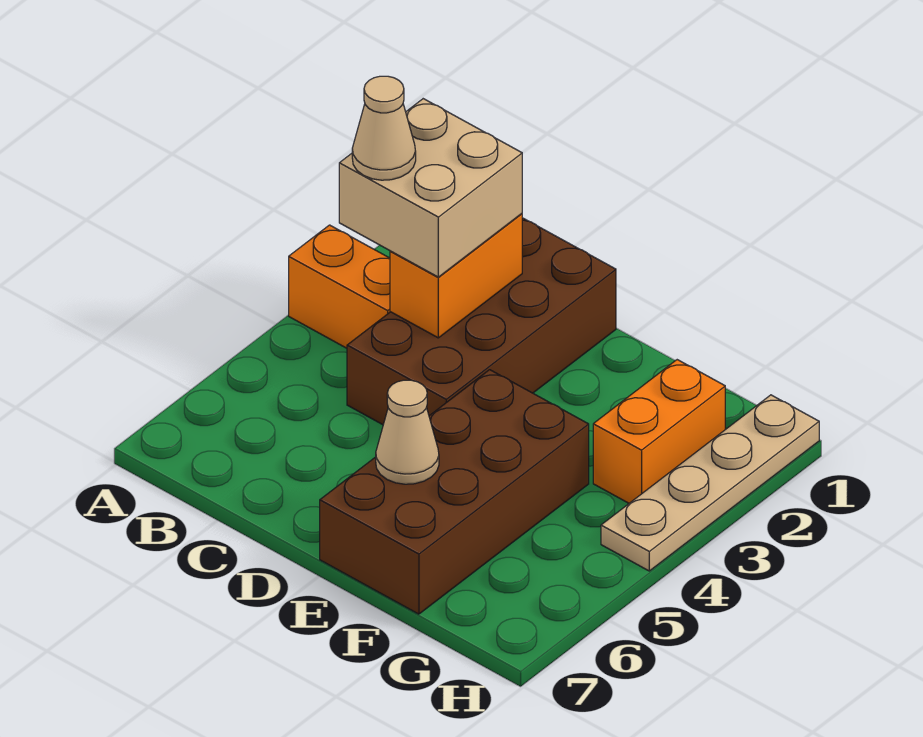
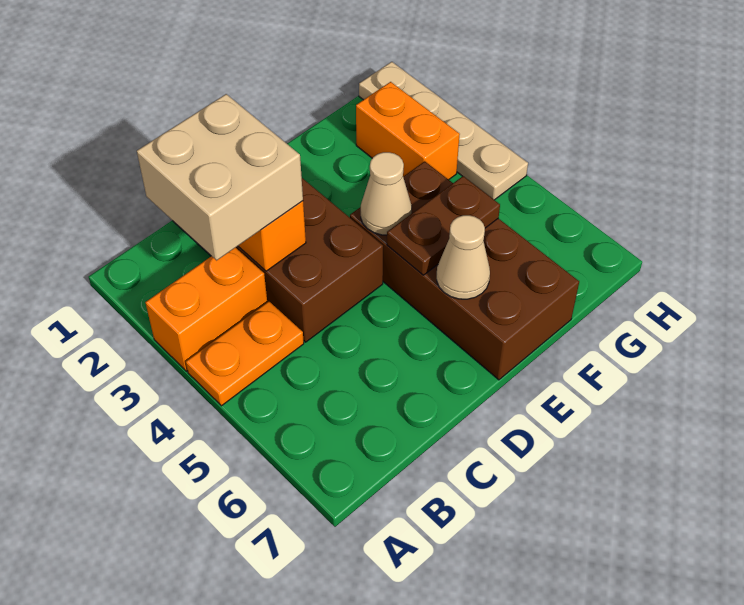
none -> orange plate A4:B4 level 1
tan cone B3 level 4 -> tan cone E4 level 2
none -> brown plate E5:F5 level 2

